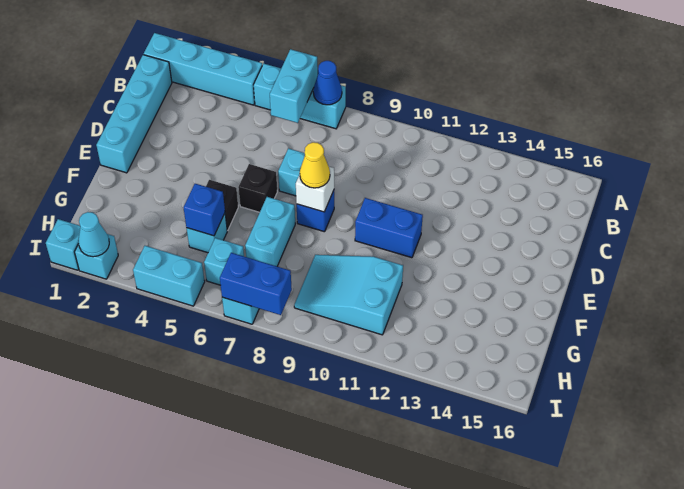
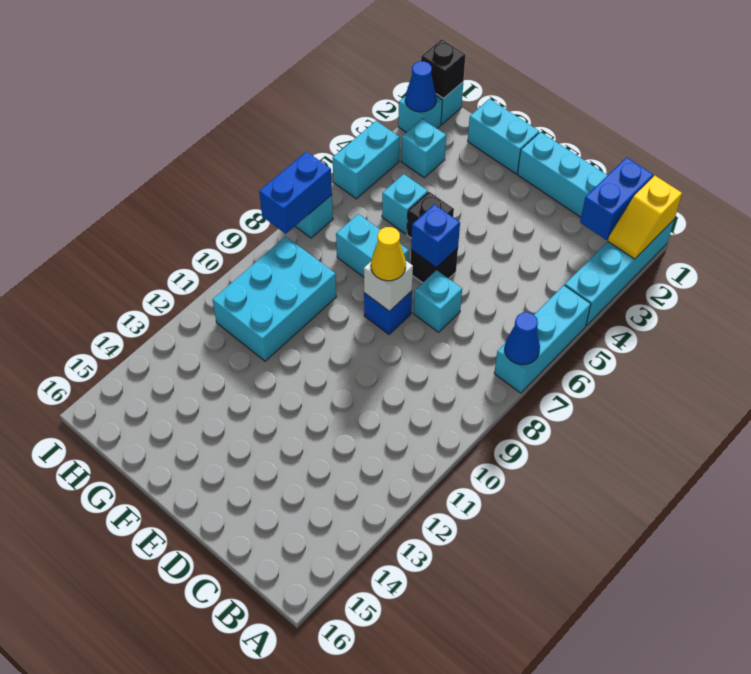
none -> yellow slope A1:A2 level 2 top 1
cyan brick A6:B6 level 2 -> cyan brick F1:G1 level 1
blue brick E10:E11 level 1 -> blue brick B1:B2 level 2
blue brick G5 level 2 -> blue brick E6 level 2
cyan slope G9:H11 level 1 top 11 -> cyan brick G9:H11 level 1
cyan brick H6 level 1 -> cyan brick H3 level 1
none -> black brick I1 level 2
cyan cone I2 level 2 -> blue cone I2 level 2

